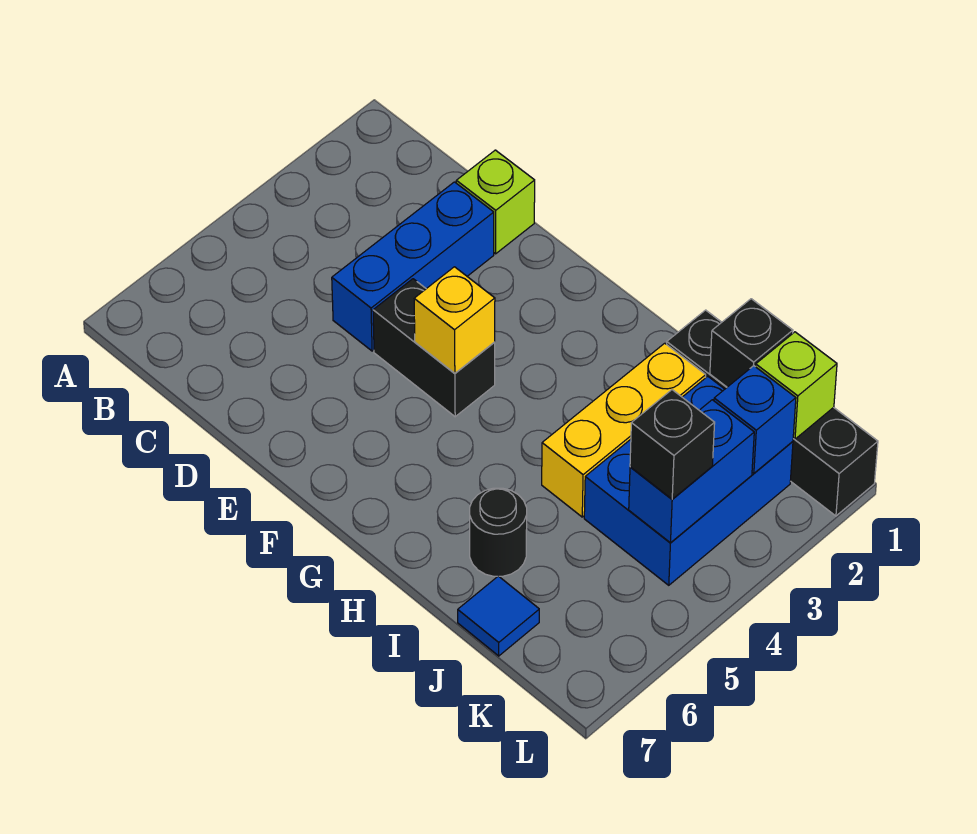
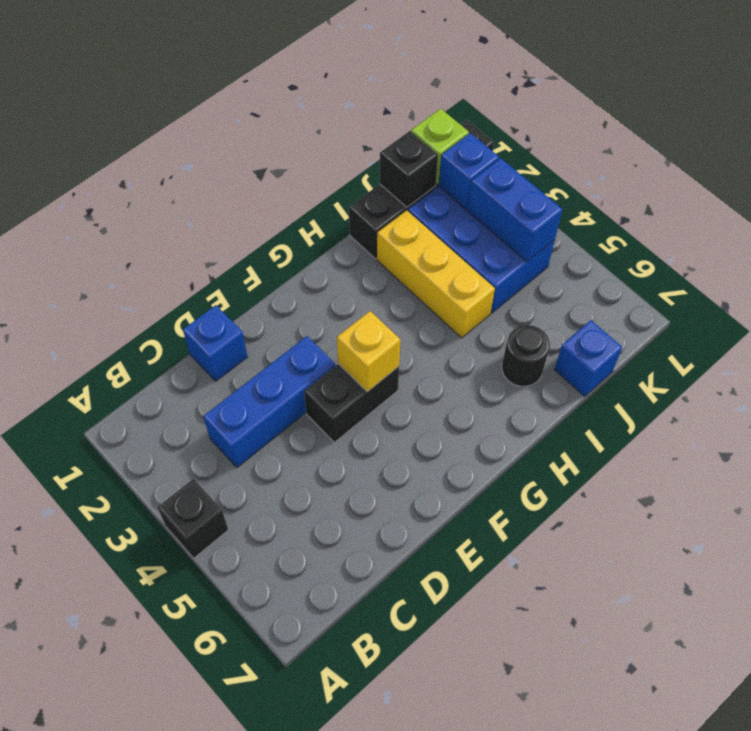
lime brick D1 level 1 -> blue brick D1 level 1
blue brick D2:D4 level 1 -> blue brick C3:E3 level 1
blue tile J7 level 1 -> blue brick J7 level 1
black brick K4 level 3 -> black brick A4 level 1

